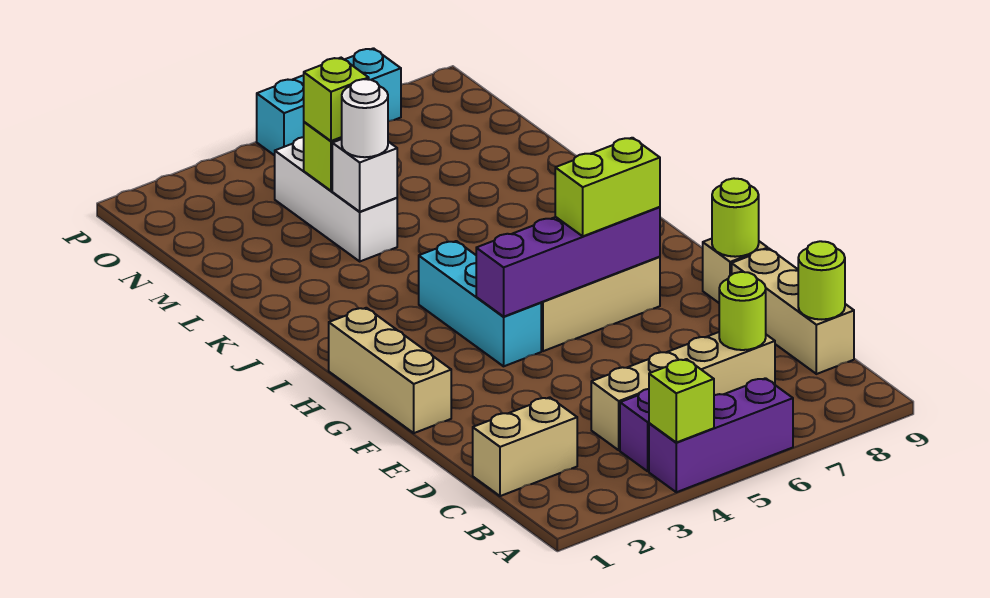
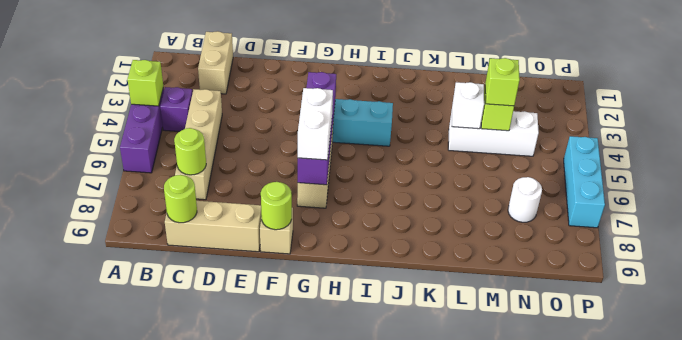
tan brick F1:H1 level 1 -> none
lime brick G6:G7 level 3 -> white brick G6:G7 level 3
white round brick L4 level 3 -> white round brick N7 level 1

